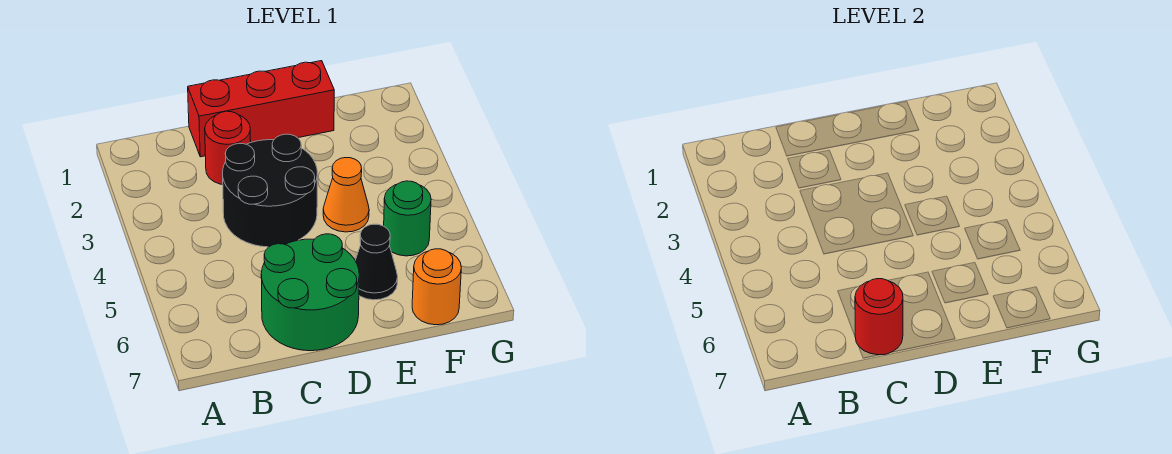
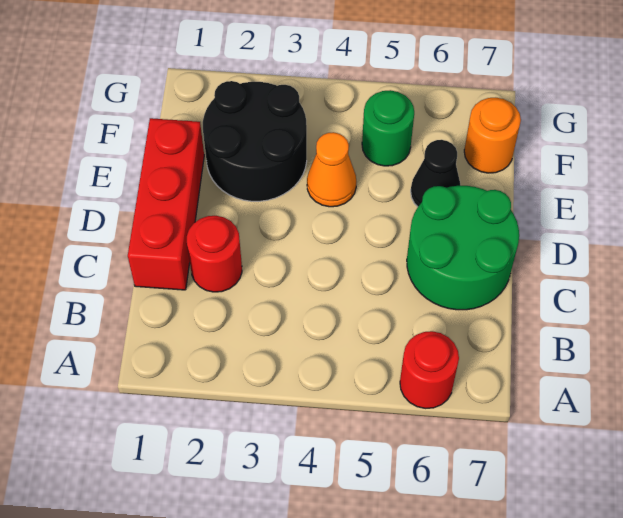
black round brick C3:D4 level 1 -> black round brick E2:F3 level 1
red round brick C7 level 2 -> red round brick A6 level 1

